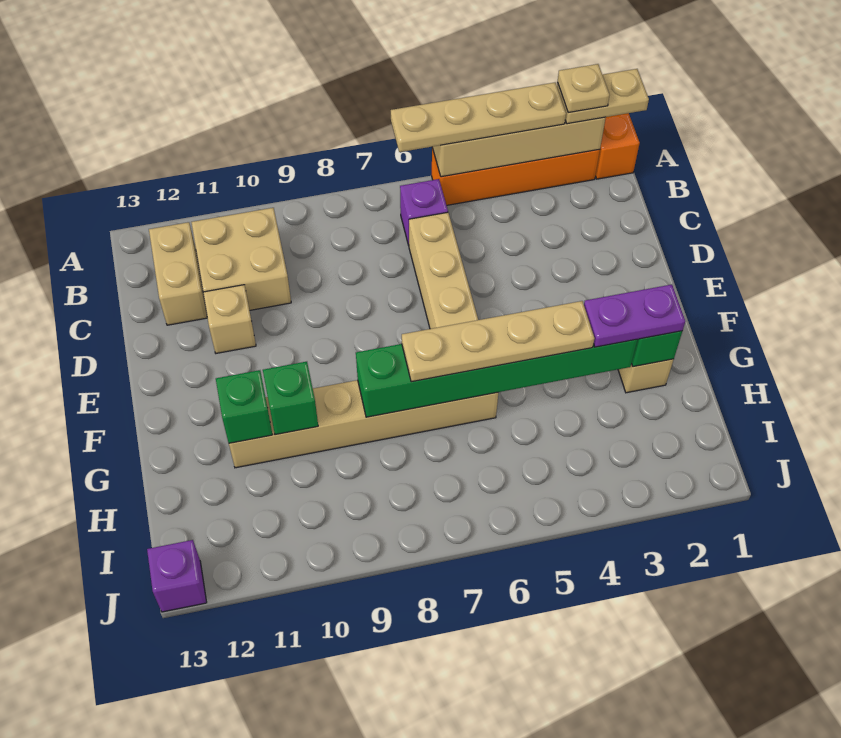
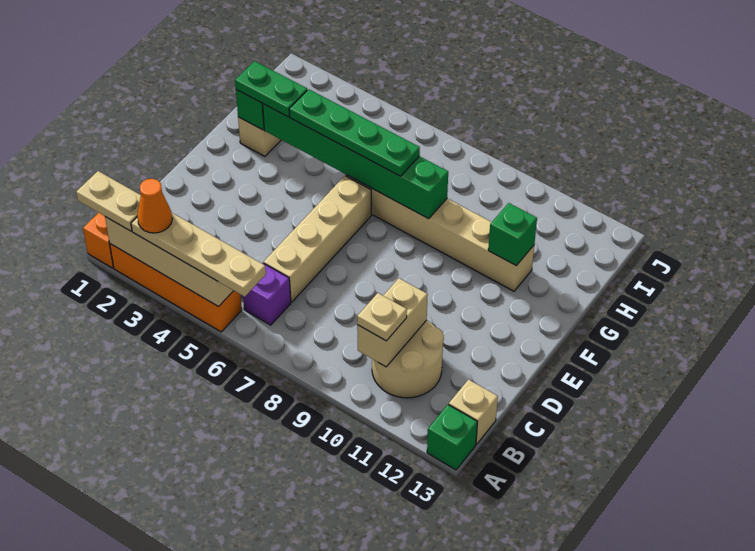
tan plate A2 level 4 -> tan plate B10 level 3
none -> orange cone A3 level 4
tan brick B10:C11 level 1 -> tan round brick B10:C11 level 1
tan brick B12:C12 level 1 -> tan brick B10:C10 level 2
tan brick D11 level 1 -> tan brick B13 level 1
purple plate G2:G3 level 3 -> green plate G2:G3 level 3
tan plate G4:G7 level 3 -> green plate G4:G7 level 3
green brick G10 level 2 -> green brick A13 level 1
purple brick J13 level 1 -> none

